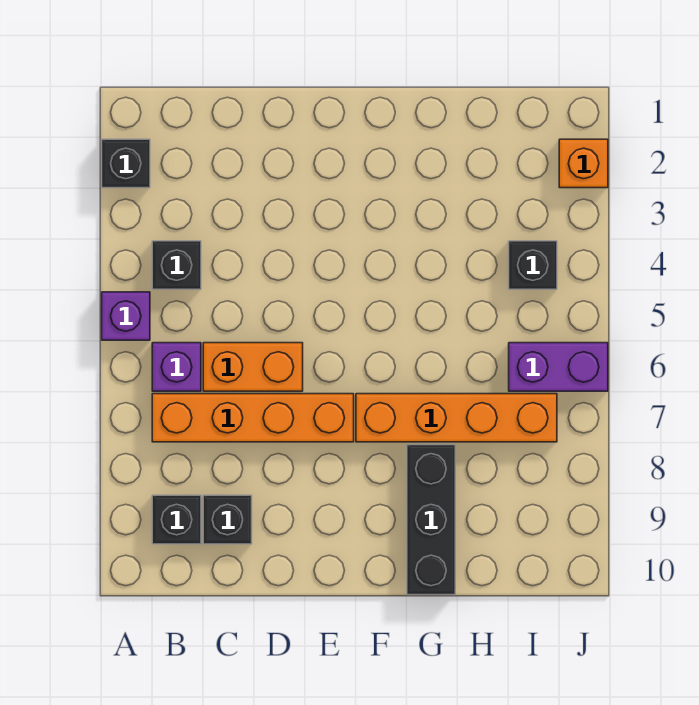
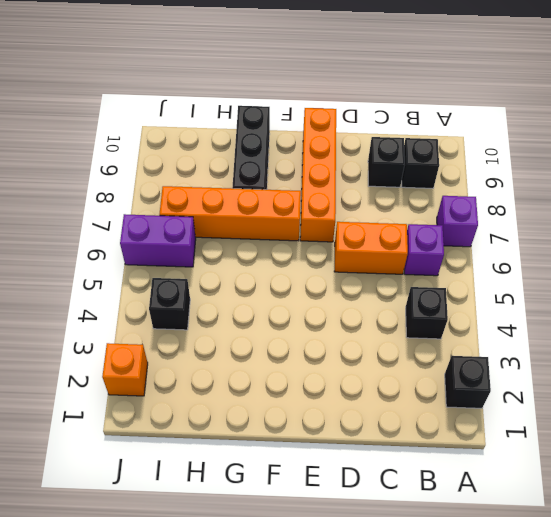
purple brick A5 level 1 -> purple brick A7 level 1
orange brick B7:E7 level 1 -> orange brick E7:E10 level 1

